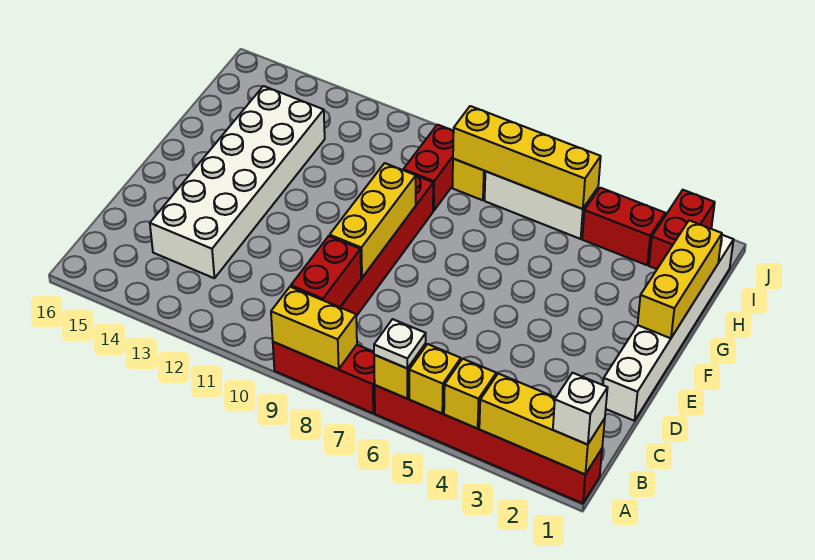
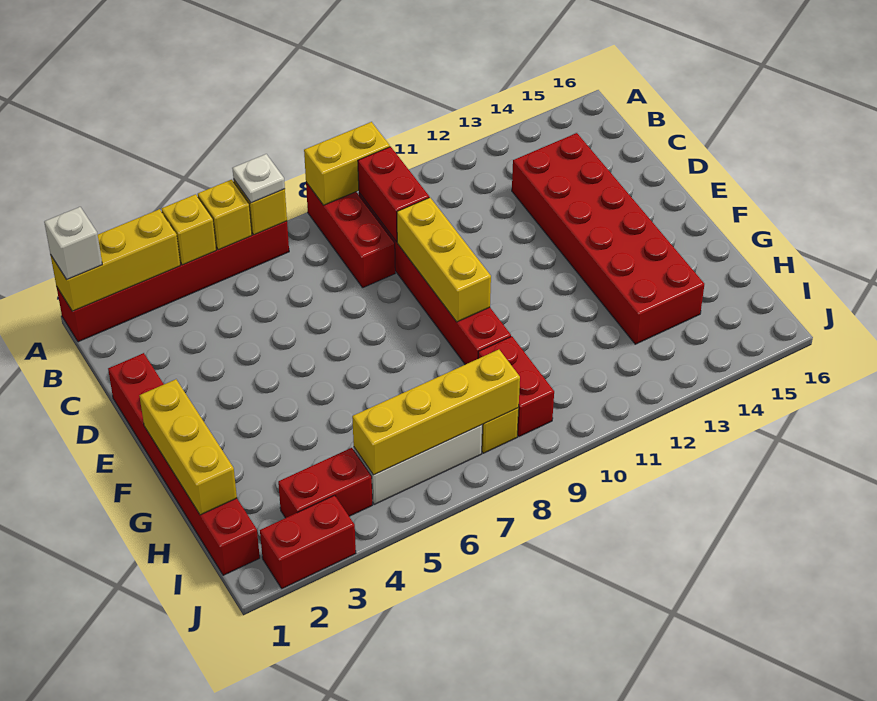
red brick A7:A9 level 1 -> red brick A8:C8 level 1
white brick C13:H14 level 1 -> red brick C13:H14 level 1
white brick D1:I1 level 1 -> red brick D1:I1 level 1
red brick I2:J2 level 1 -> red brick J2:J3 level 1

